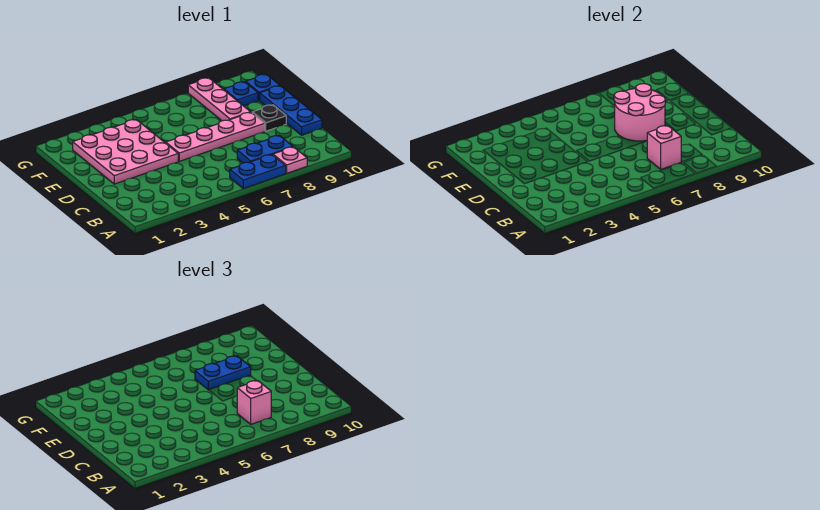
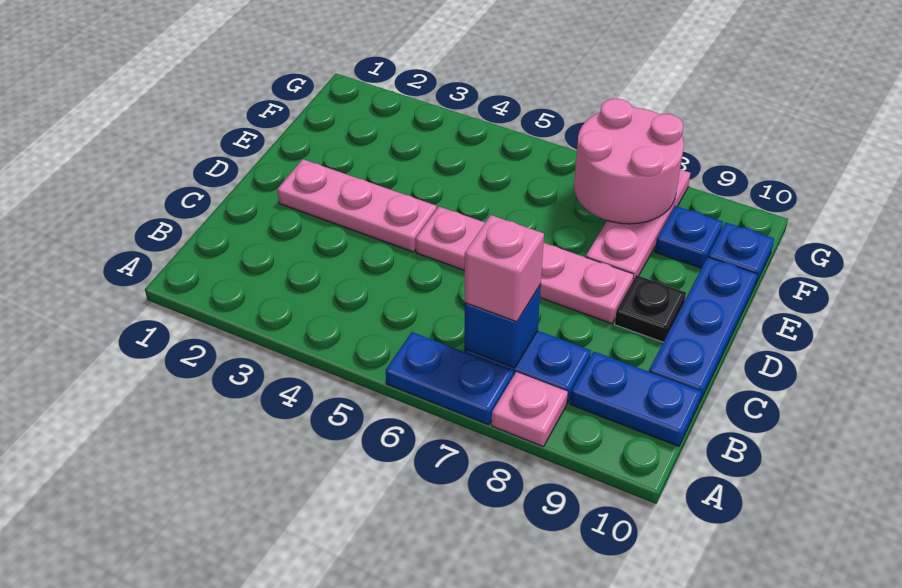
pink brick B7 level 2 -> blue brick B7 level 2
pink plate D2:F4 level 1 -> pink plate D2:D4 level 1
pink round brick D7:E8 level 2 -> pink round brick F7:G8 level 2
blue plate E7:E8 level 3 -> blue plate B9:B10 level 1

